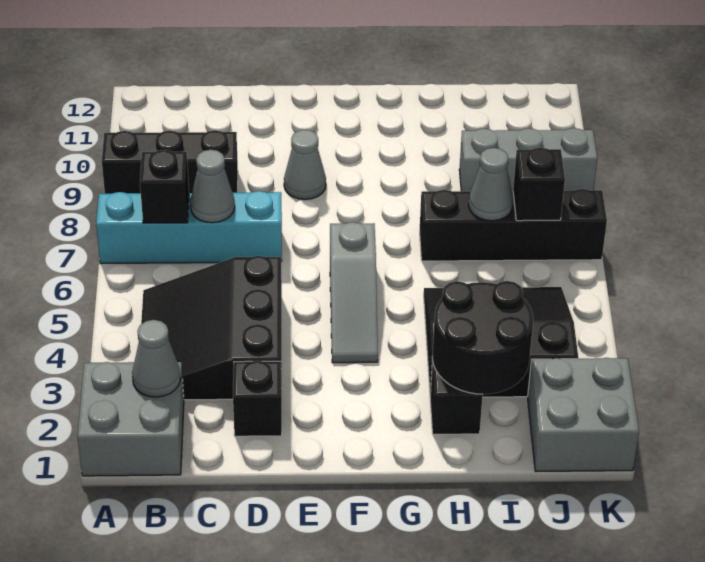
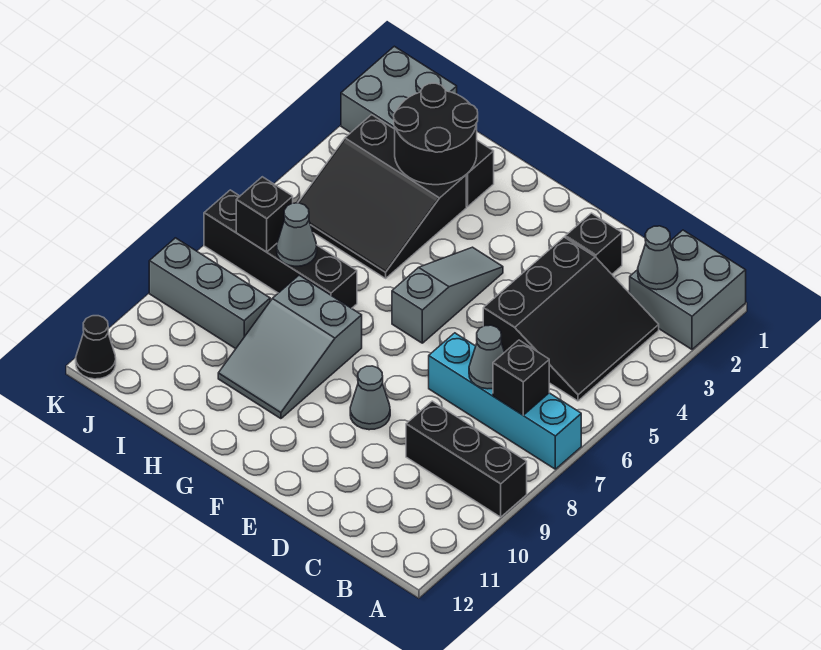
none -> grey slope G8:H10 level 1 top 8
none -> black cone K12 level 1

